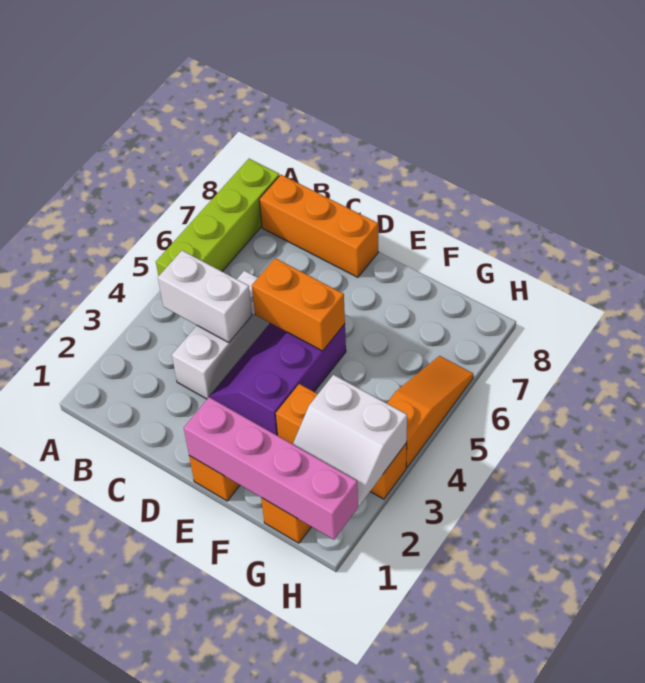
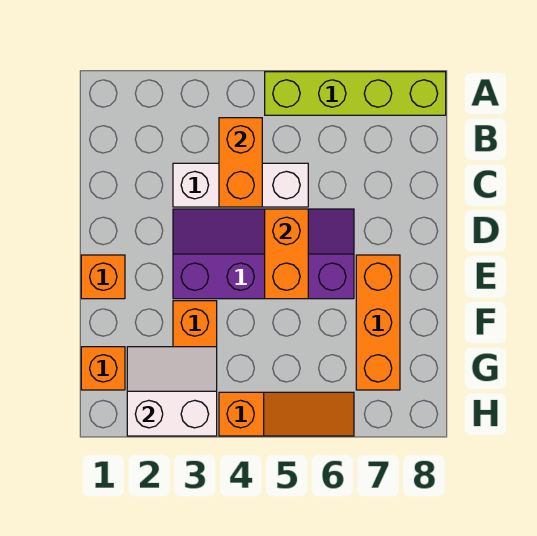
white brick B4:C4 level 2 -> orange brick B4:C4 level 2
orange brick B8:D8 level 1 -> orange brick E7:G7 level 1
purple slope D3:E5 level 1 top E -> purple slope D3:E6 level 1 top E
pink brick E1:H1 level 2 -> none
white slope G2:H3 level 2 top 3 -> white slope G2:H3 level 2 top H

